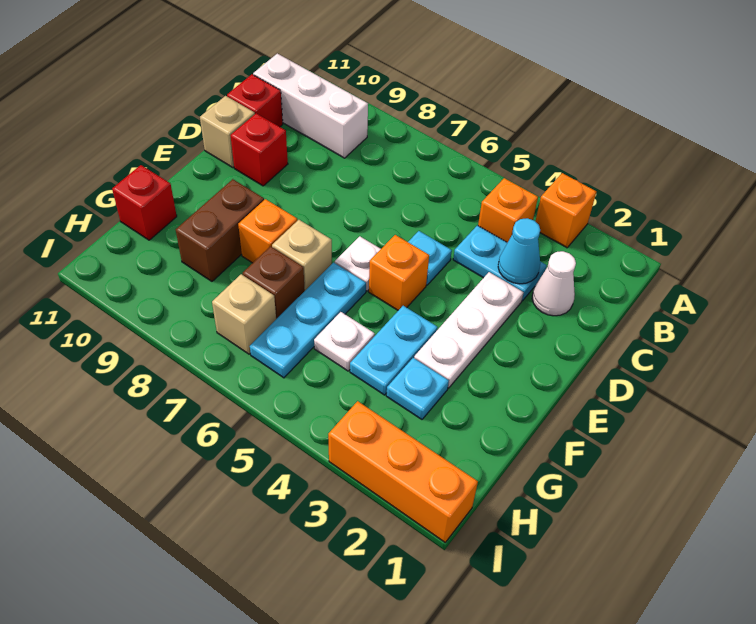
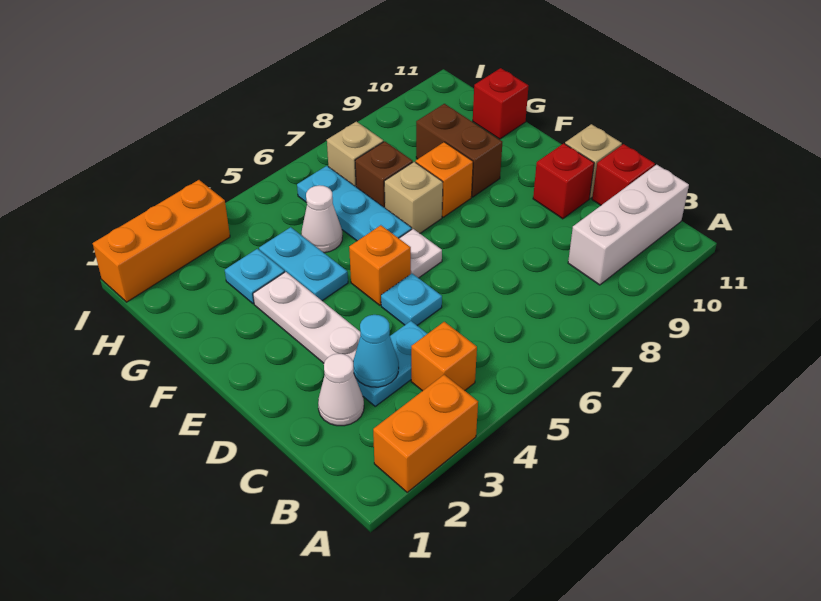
orange brick A3 level 1 -> orange brick A2:A3 level 1
white plate G5 level 1 -> white cone G5 level 1

